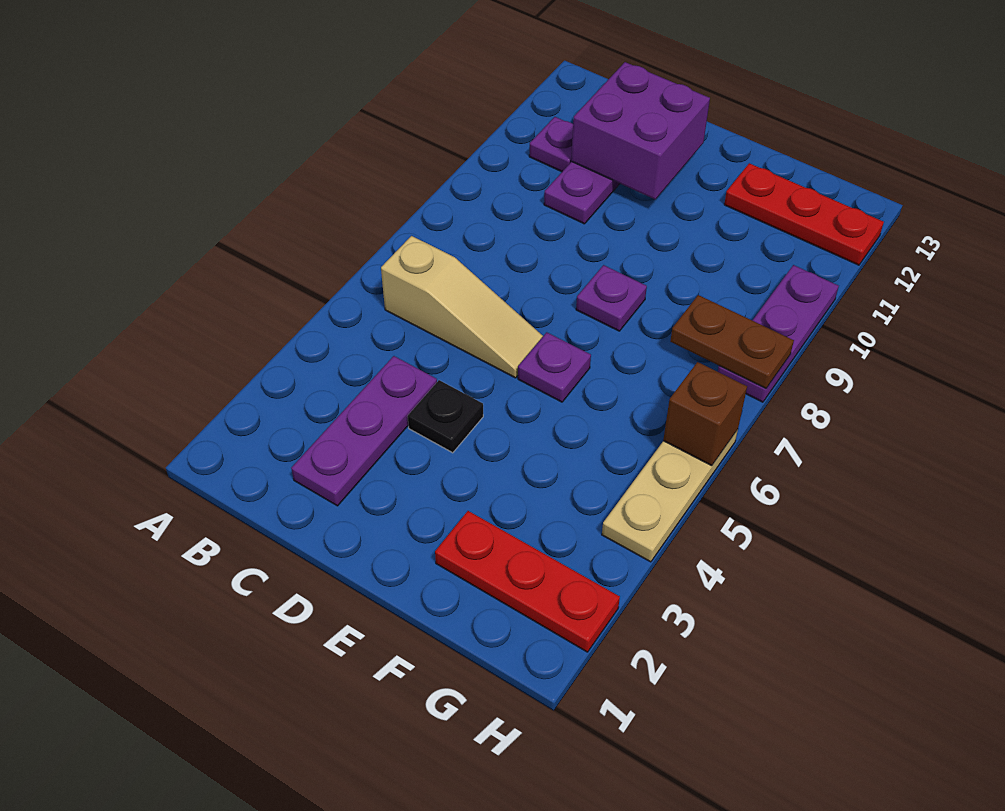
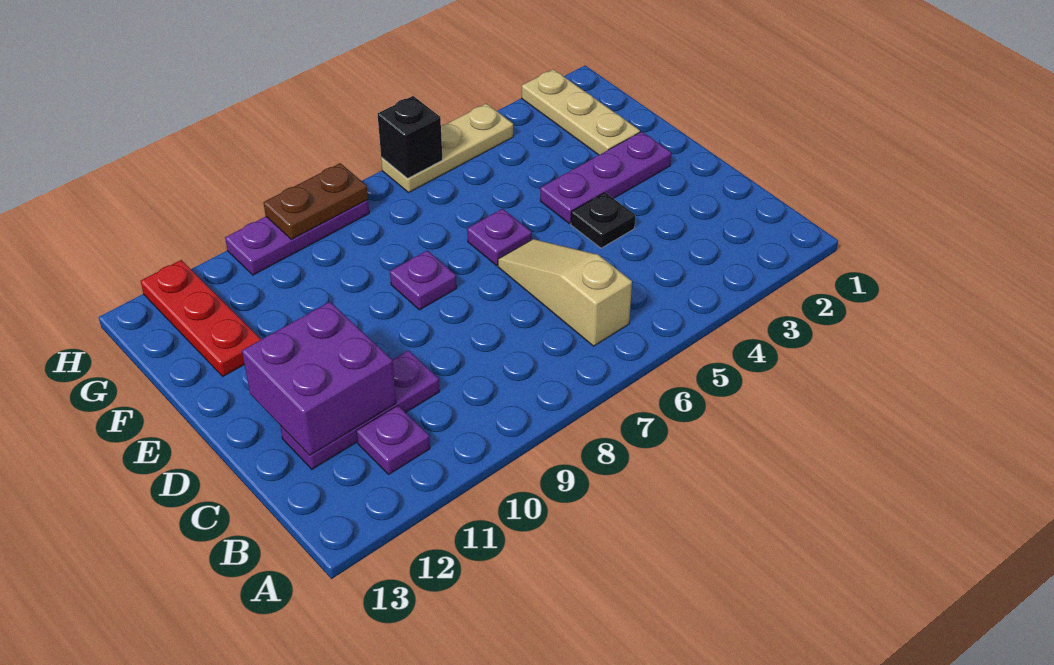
purple plate C2:C4 level 1 -> purple plate E2:E4 level 1
red plate F2:H2 level 1 -> tan plate F2:H2 level 1
brown plate G8:H8 level 2 -> brown plate H8:H9 level 2
brown brick H6 level 2 -> black brick H6 level 2

